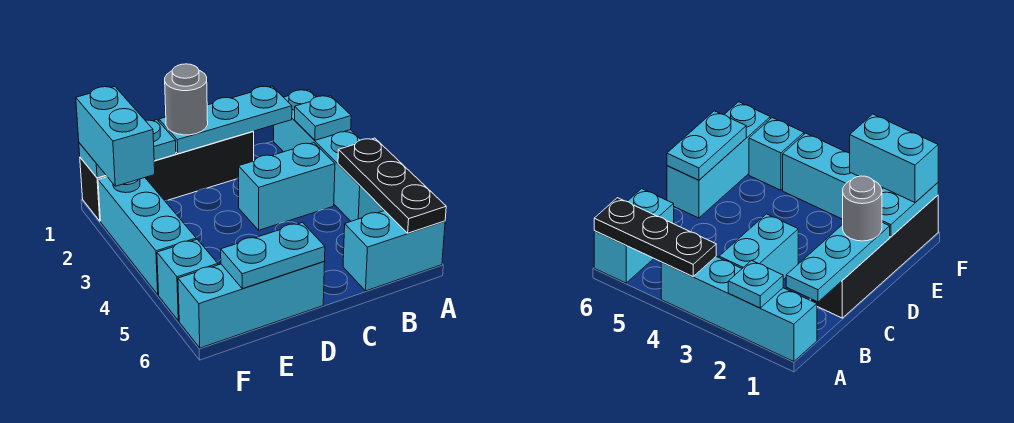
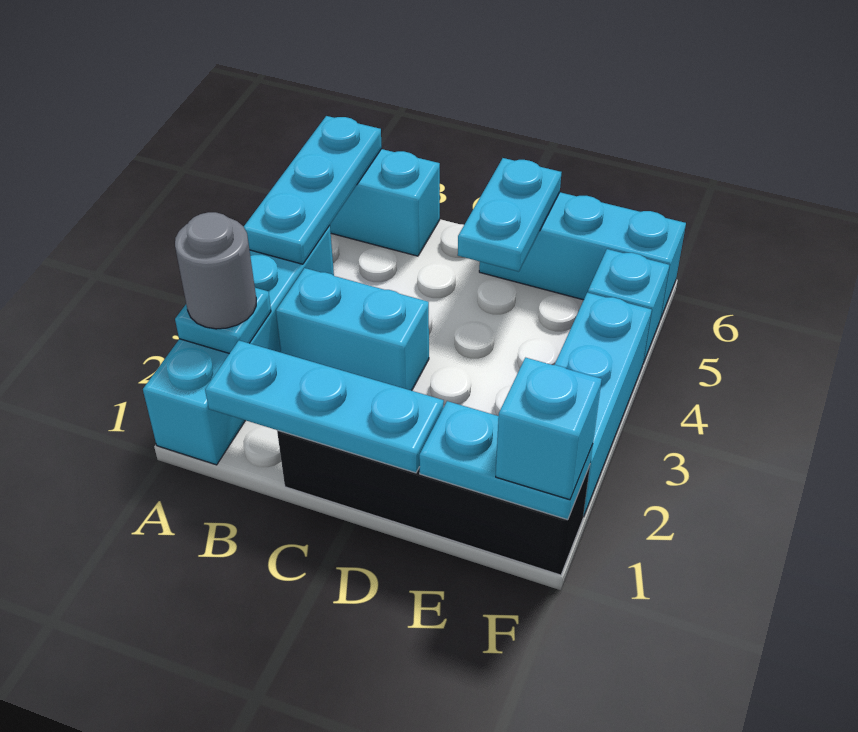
black plate A4:A6 level 2 -> cyan plate A4:A6 level 2
grey round brick D1 level 3 -> grey round brick A2 level 3
cyan plate D6:E6 level 2 -> cyan plate D5:D6 level 2
cyan brick F1:F2 level 3 -> cyan brick F1 level 3

